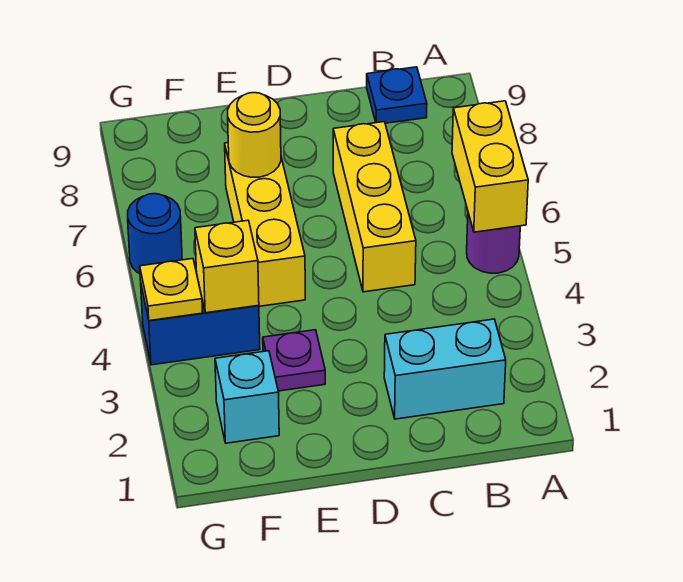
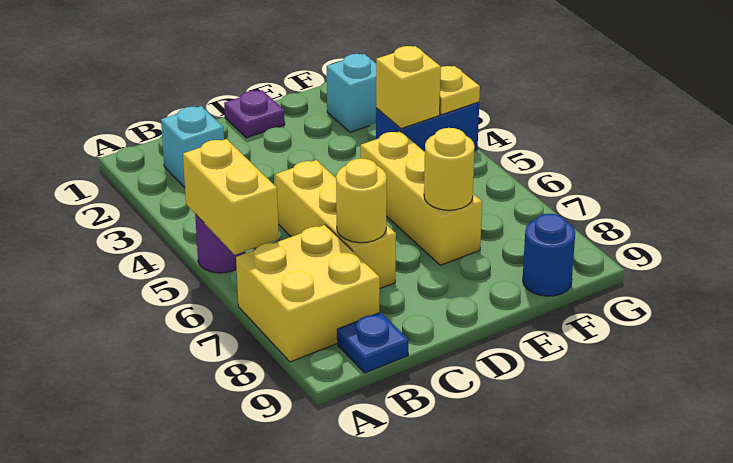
none -> yellow brick A7:B8 level 1
cyan brick B2:C2 level 1 -> cyan brick B2 level 1
none -> yellow round brick C7 level 2
purple plate E3 level 1 -> purple plate D1 level 1
blue round brick G6 level 1 -> blue round brick F9 level 1

